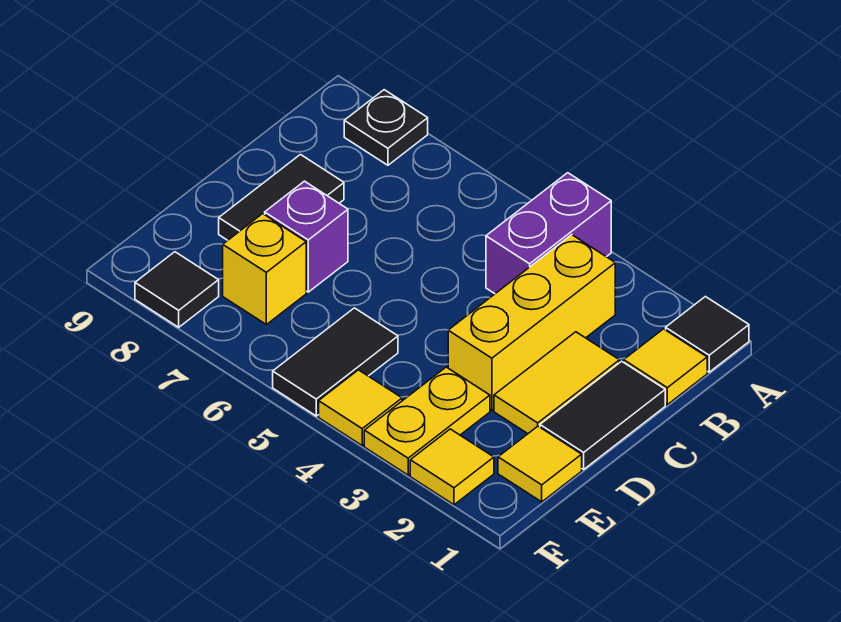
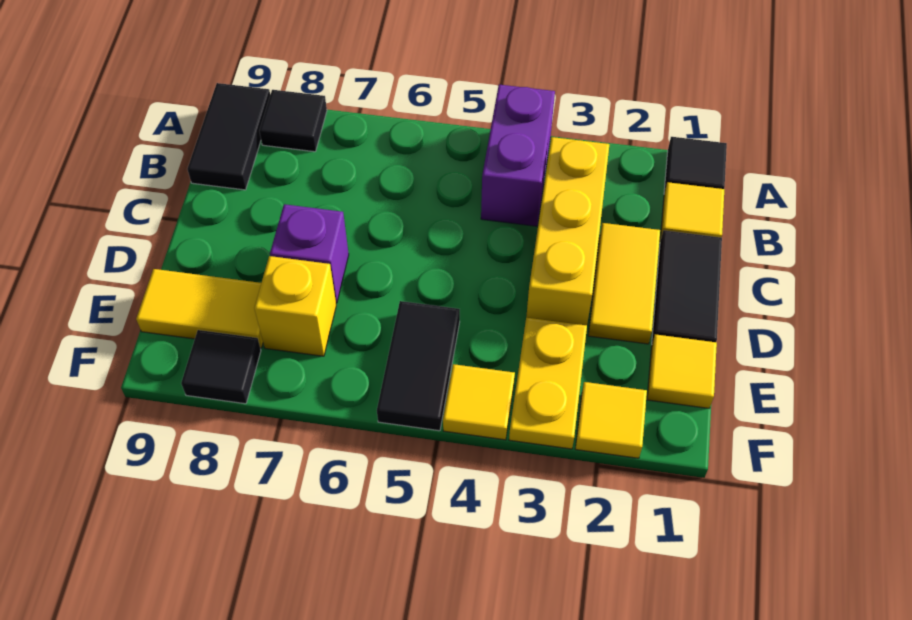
black plate A8 level 1 -> black tile A8 level 1
black tile C8:D8 level 1 -> black tile A9:B9 level 1
none -> yellow tile E8:E9 level 1

